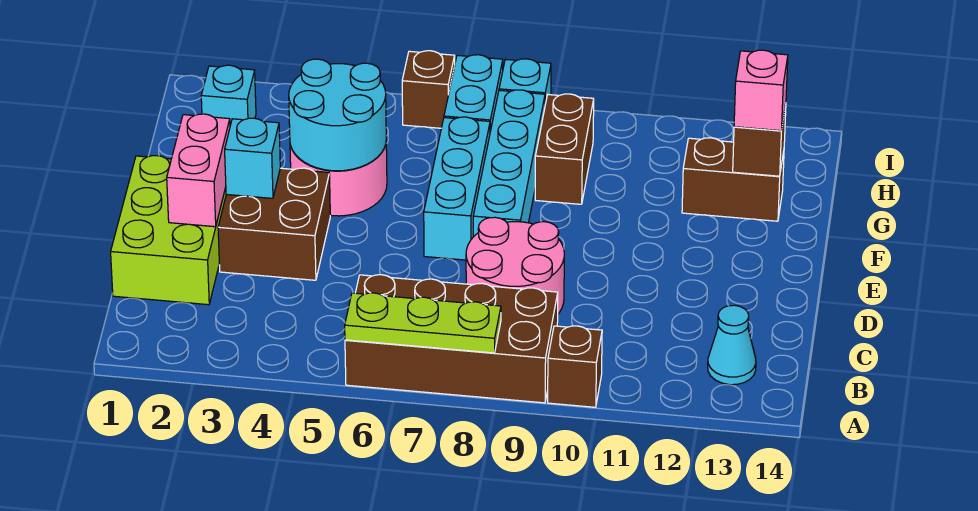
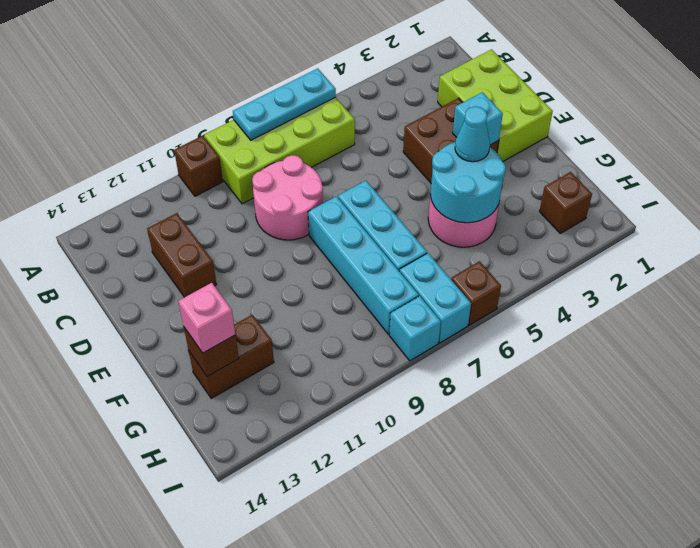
brown brick A6:B9 level 1 -> lime brick A6:B9 level 1
lime plate A6:A8 level 2 -> cyan plate A6:A8 level 2
cyan cone B13 level 1 -> cyan cone F4 level 3
pink brick D2:E2 level 2 -> none
brown brick G9:H9 level 1 -> brown brick C12:D12 level 1
cyan brick H2 level 1 -> brown brick H2 level 1

